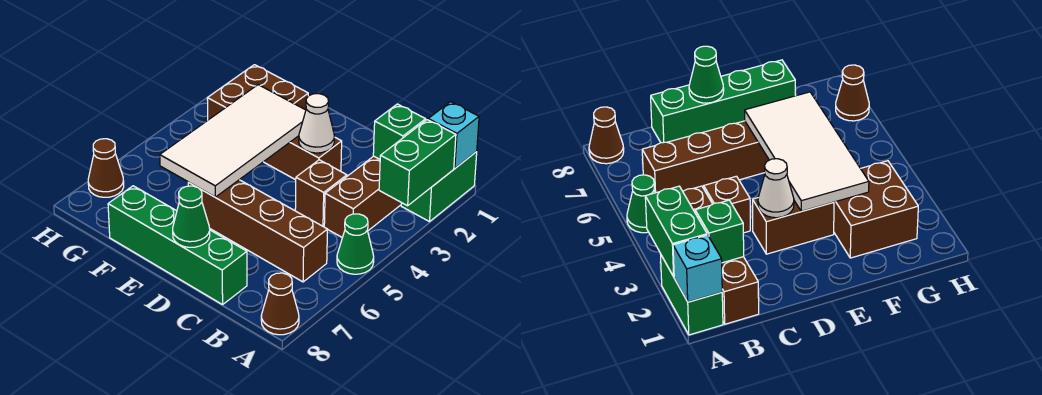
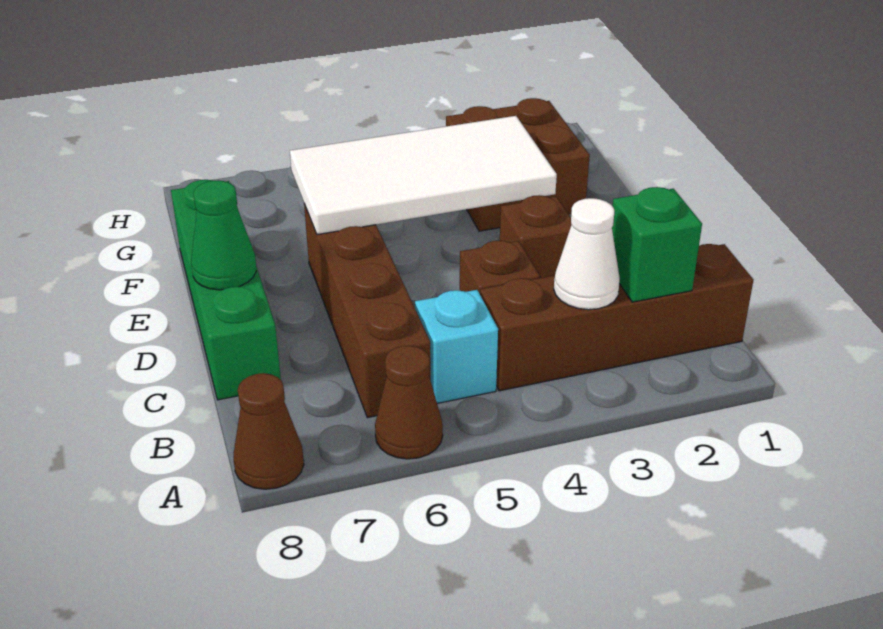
green brick A1:A2 level 1 -> none
cyan brick A1 level 2 -> cyan brick B5 level 1
green brick A2:A3 level 2 -> none
green cone A5 level 1 -> none
brown brick D3:E3 level 1 -> brown brick D3 level 1
white cone D3 level 2 -> white cone B3 level 2
brown cone H7 level 1 -> brown cone A6 level 1

